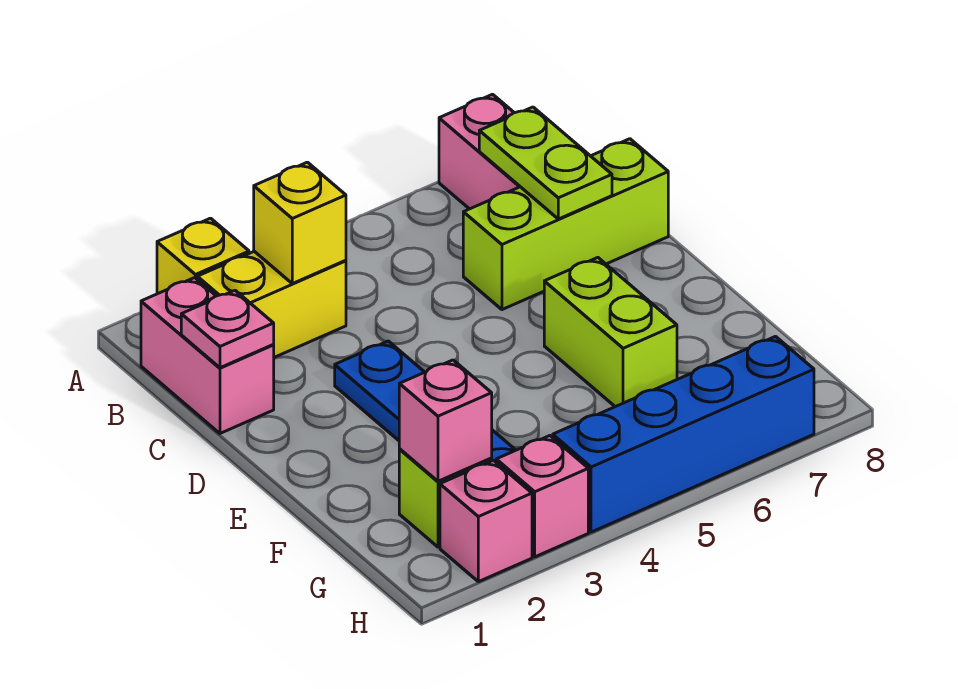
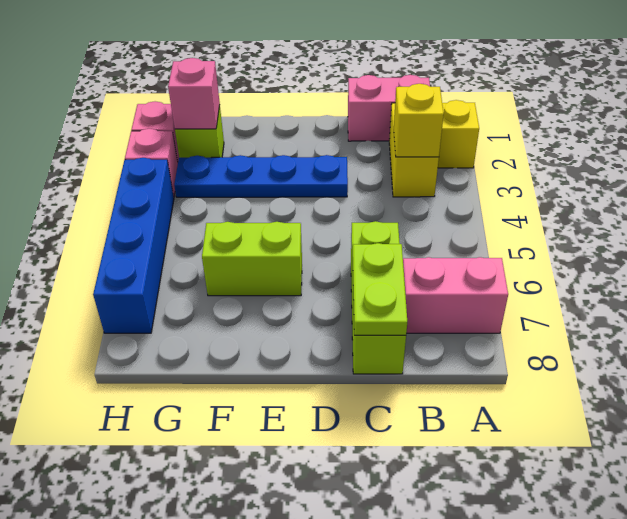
lime plate B7:C7 level 2 -> lime plate C7:C8 level 2
pink plate C1 level 2 -> none

